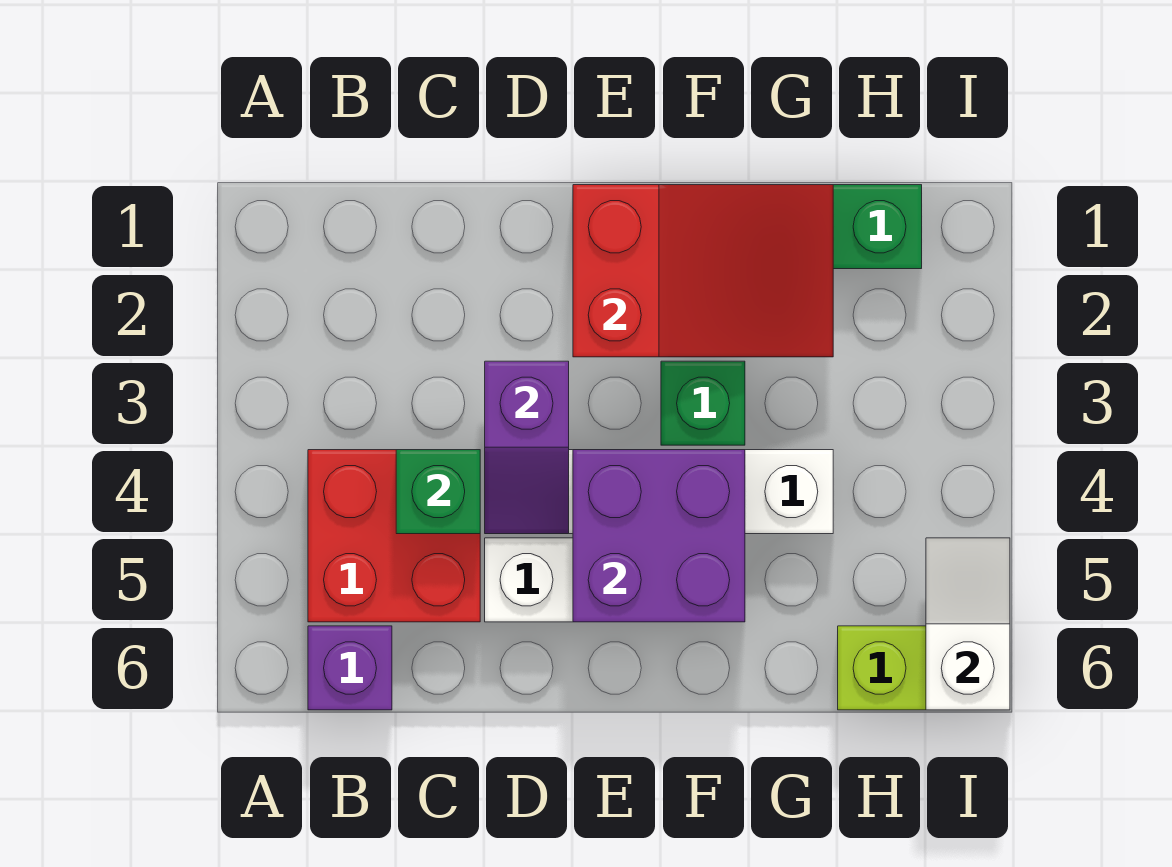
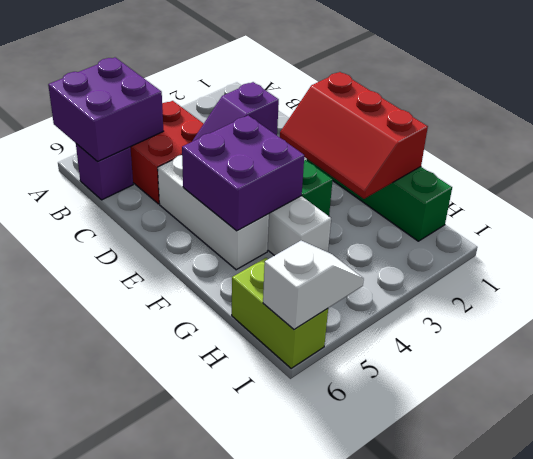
none -> purple brick A5:B6 level 2
green brick C4 level 2 -> none
red slope E1:G2 level 2 top E -> red slope E1:G2 level 2 top 1

